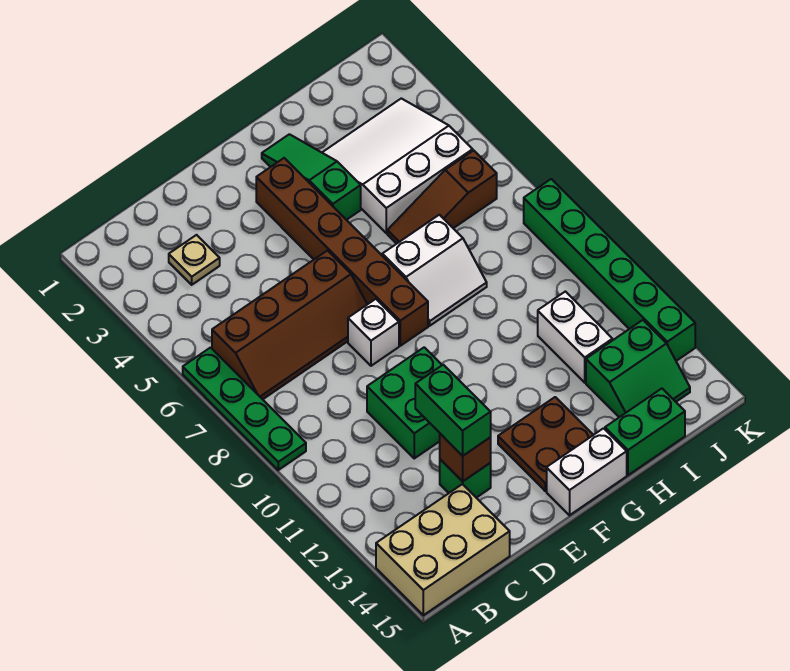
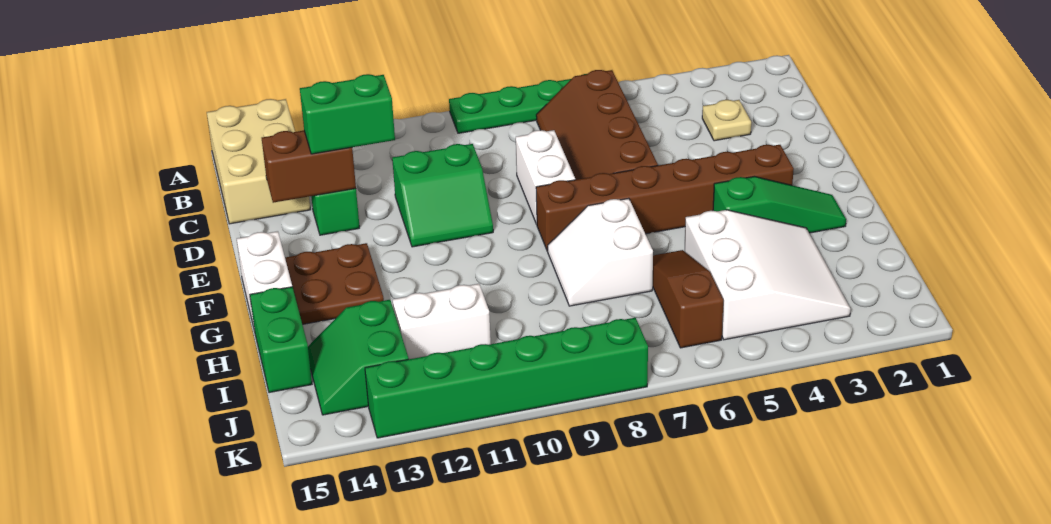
green brick D10:E11 level 1 -> green slope D10:E11 level 1 top D
brown brick D13 level 2 -> brown brick D13:D14 level 2
white brick E8 level 1 -> white brick D8:E8 level 1

